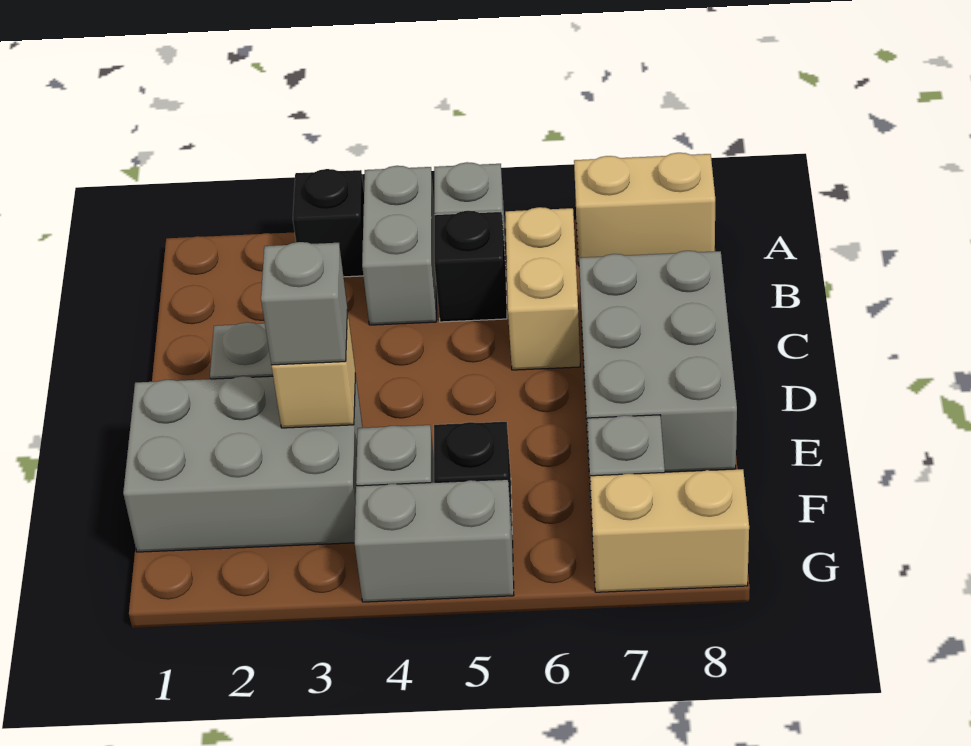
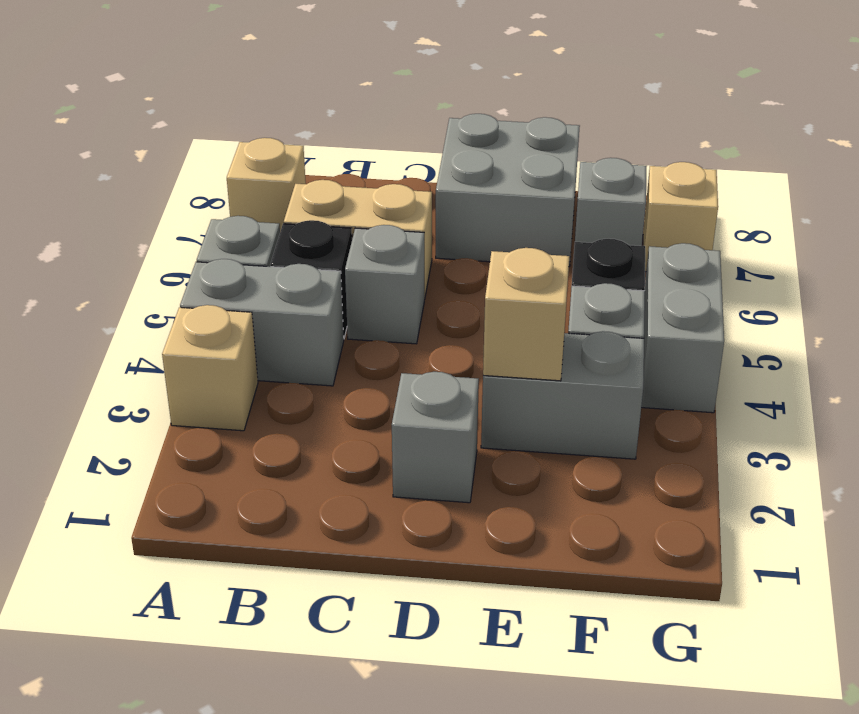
black brick A3 level 1 -> tan brick A3 level 1
tan brick A7:A8 level 1 -> tan brick A7 level 1
grey brick C7:E8 level 1 -> grey brick D7:E8 level 1
grey brick E1:F3 level 1 -> grey brick E3:F3 level 1
grey brick E3 level 3 -> grey brick C5 level 1
tan brick G7:G8 level 1 -> tan brick G7 level 1

